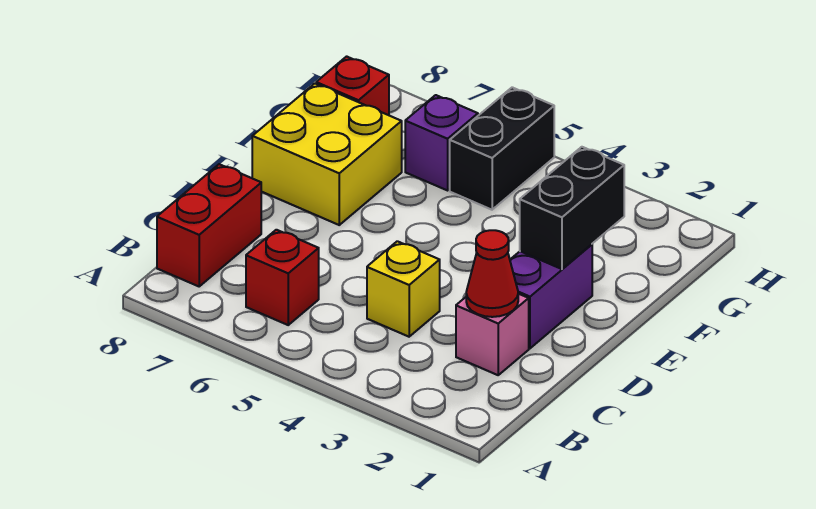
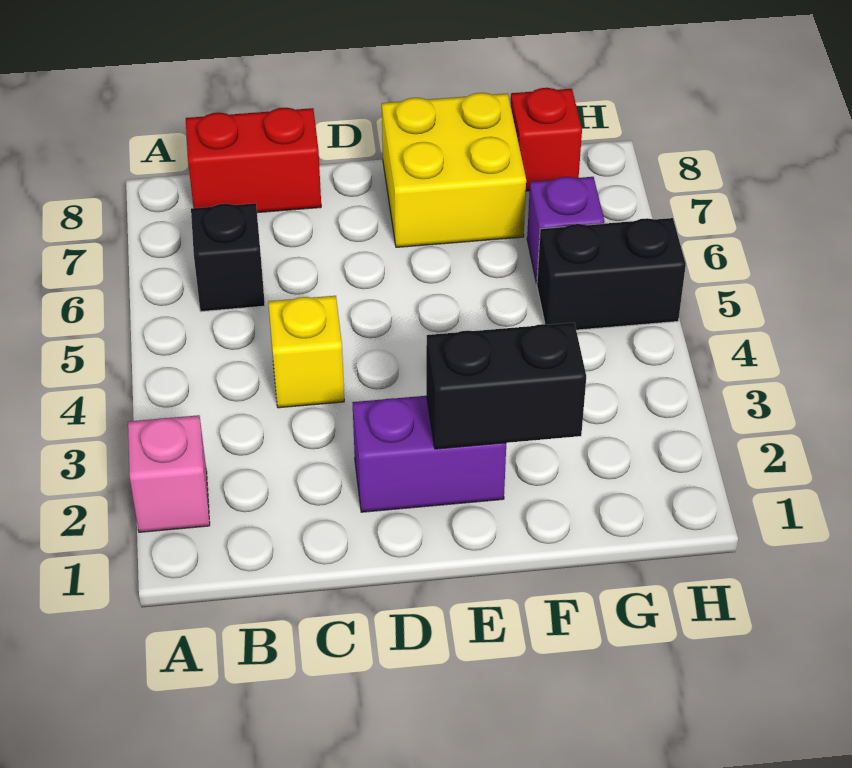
red brick B6 level 1 -> black brick B6 level 1
pink brick C2 level 1 -> pink brick A2 level 1
red cone C2 level 2 -> none

